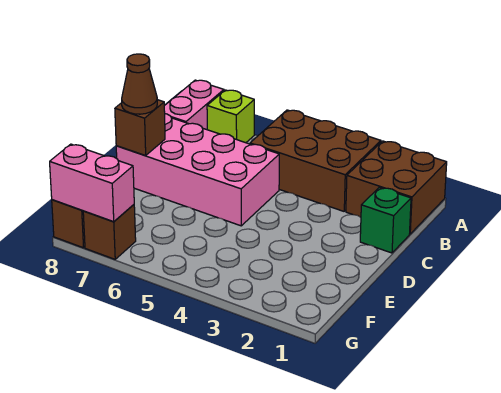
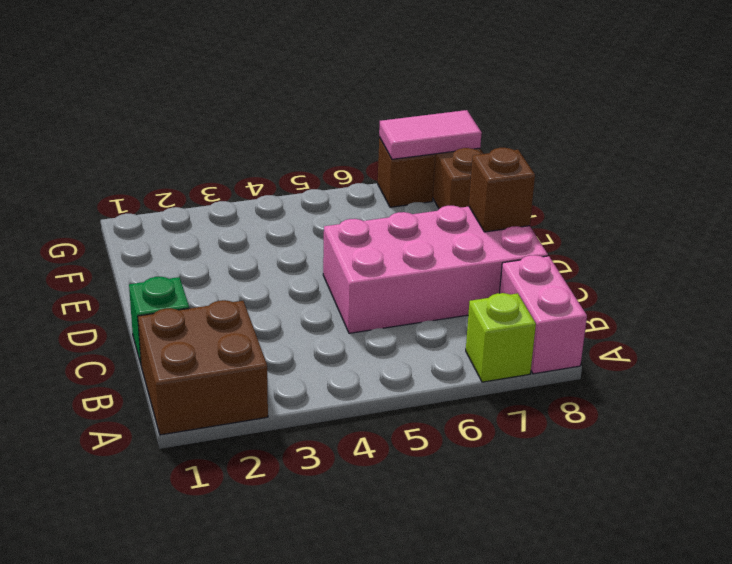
brown brick A3:B5 level 1 -> none
brown cone D8 level 3 -> none
pink brick G7:G8 level 2 -> pink tile G7:G8 level 2

